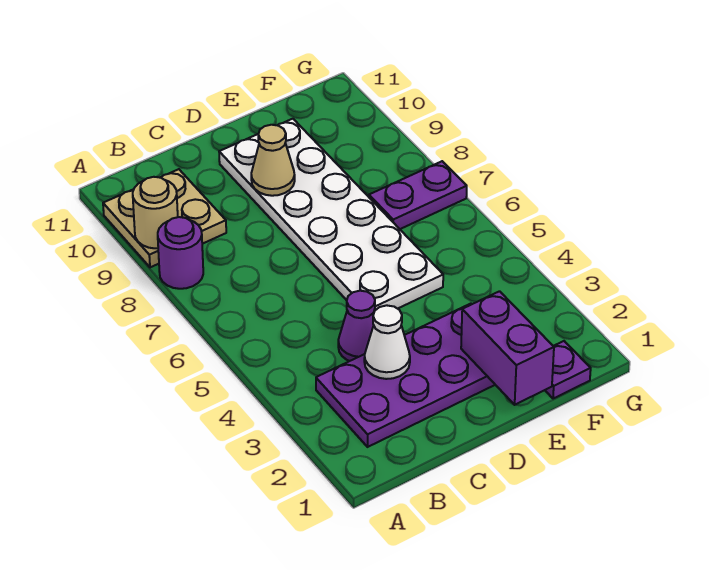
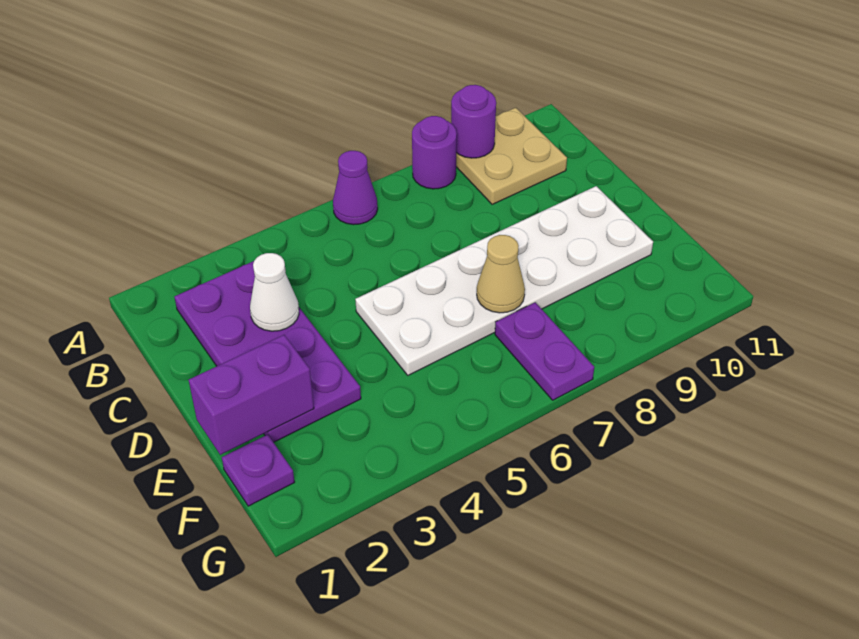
tan round brick A9 level 2 -> purple round brick A9 level 2
purple cone C4 level 1 -> purple cone A6 level 1
tan cone D9 level 2 -> tan cone E7 level 2

